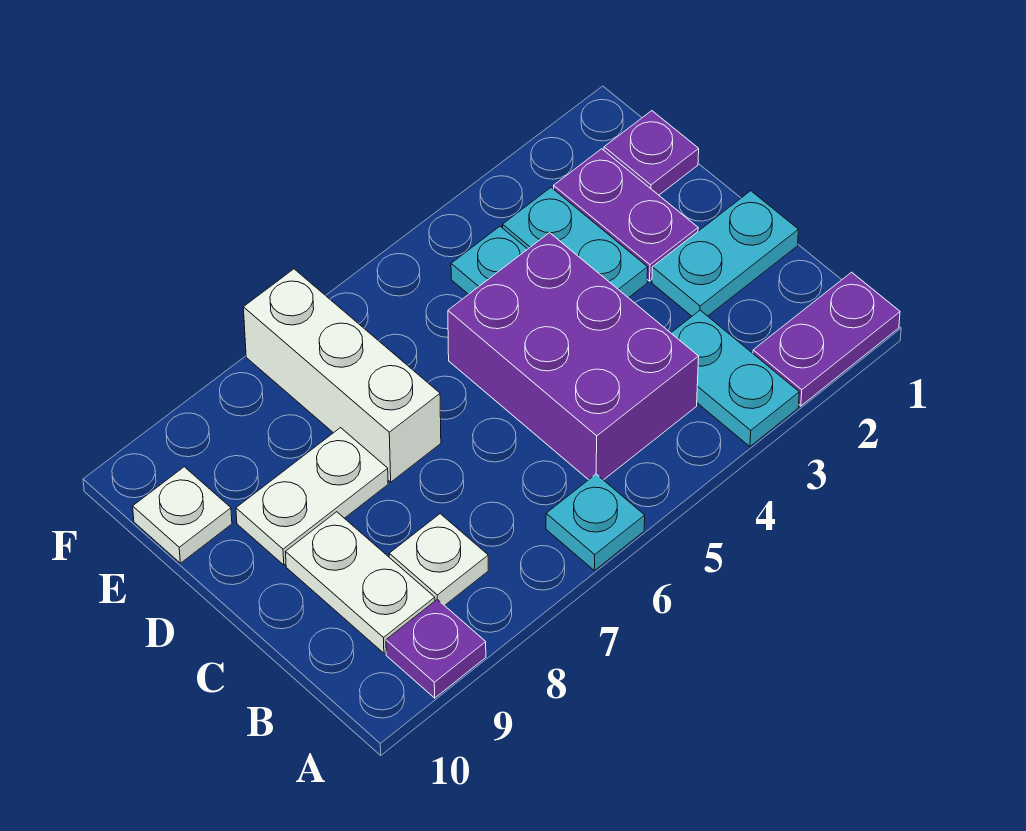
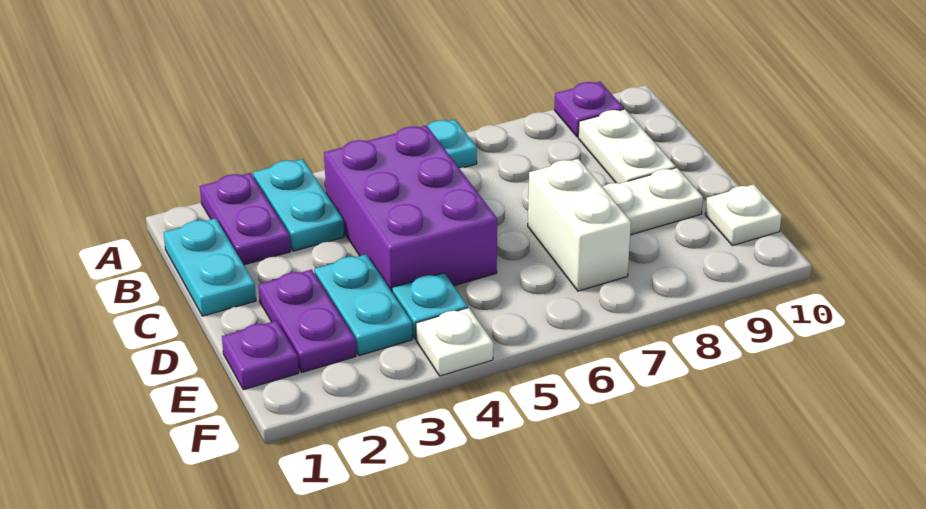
purple plate A1:A2 level 1 -> purple plate A2:B2 level 1
white plate B8 level 1 -> white plate F4 level 1
cyan plate C1:C2 level 1 -> cyan plate B1:C1 level 1
white brick D7:F7 level 1 -> white brick D7:E7 level 1

